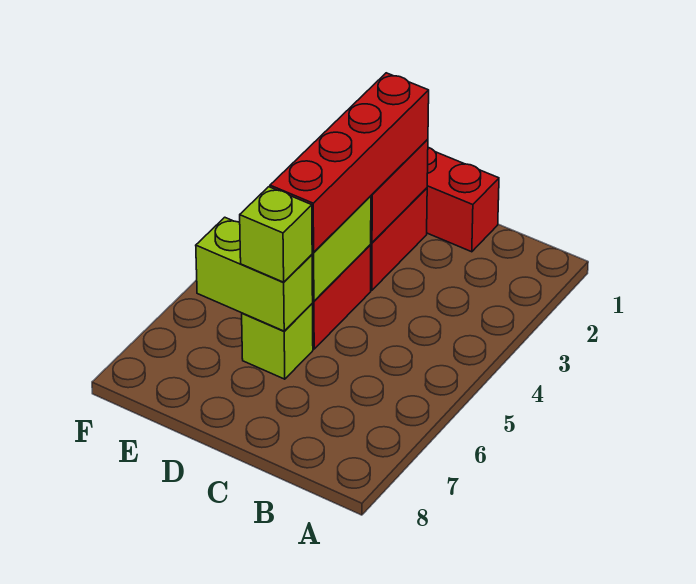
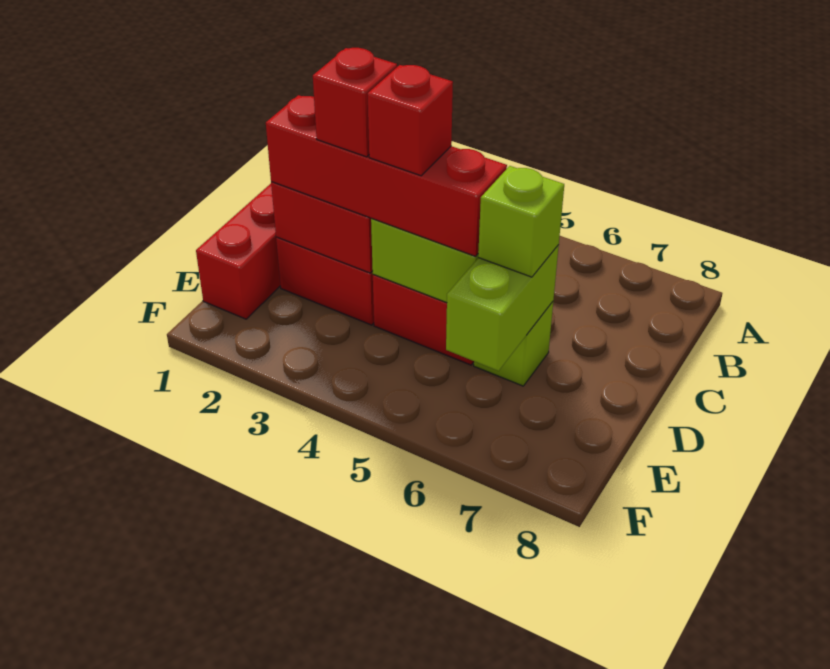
none -> red brick D3 level 4
none -> red brick D4 level 4

